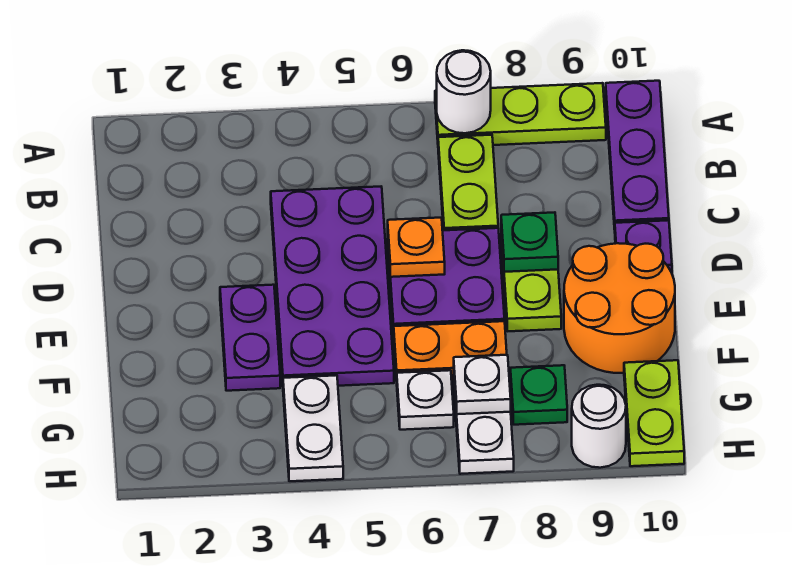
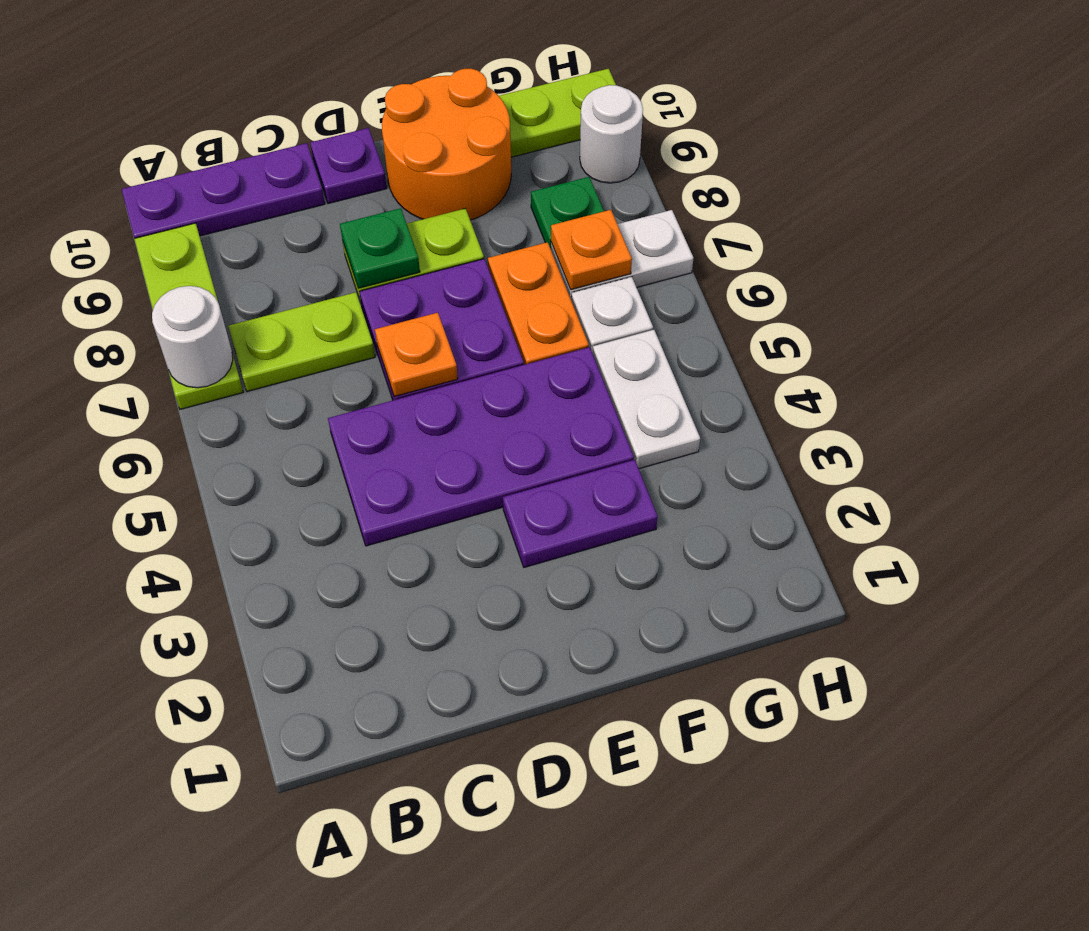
white plate G4:H4 level 1 -> white plate G4:G5 level 1
white plate G7 level 2 -> orange plate G7 level 2

